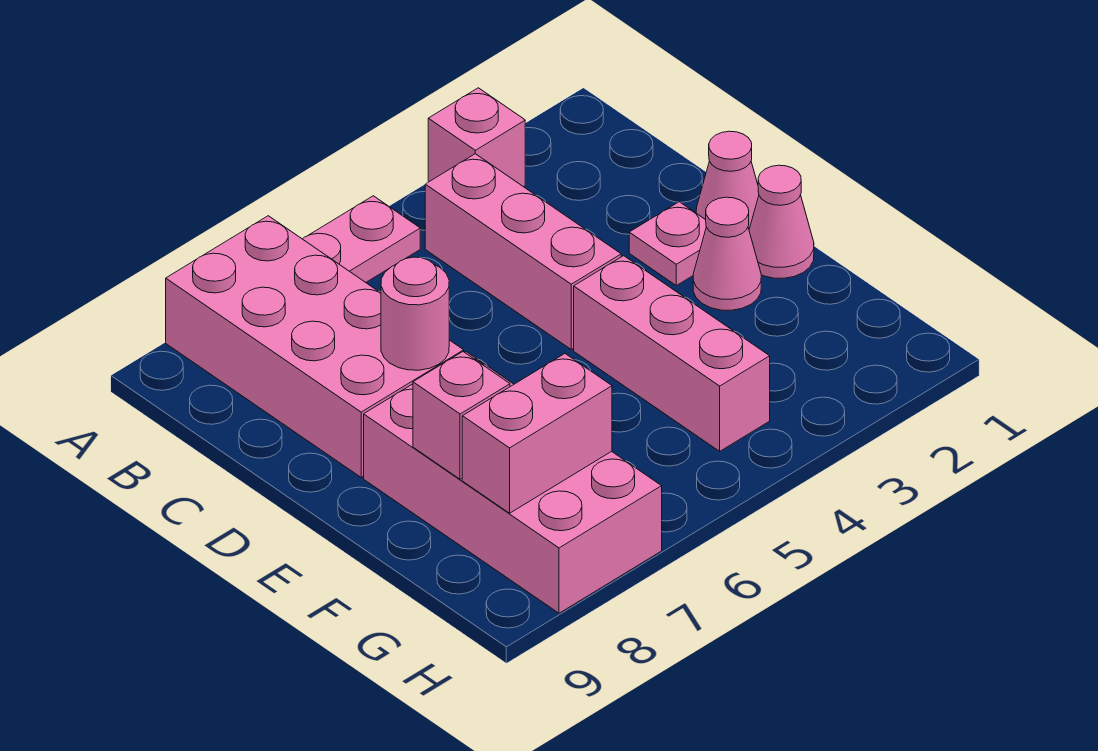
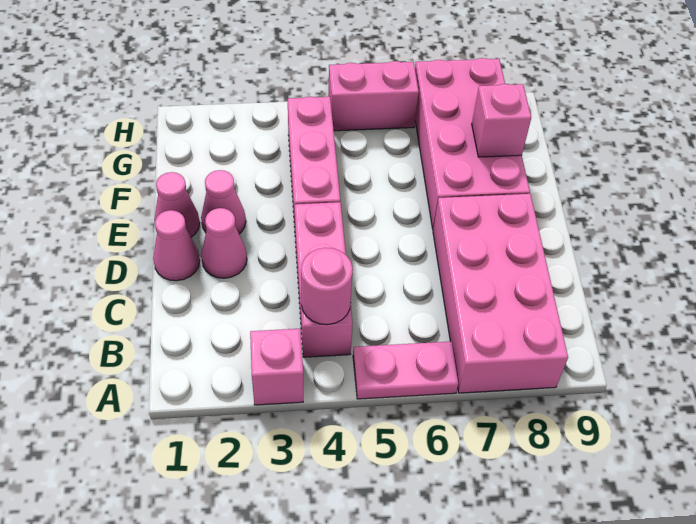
pink plate D2 level 1 -> pink cone D2 level 1
pink round brick D7 level 2 -> pink round brick B4 level 2
pink brick G7:G8 level 2 -> pink brick H5:H6 level 1

